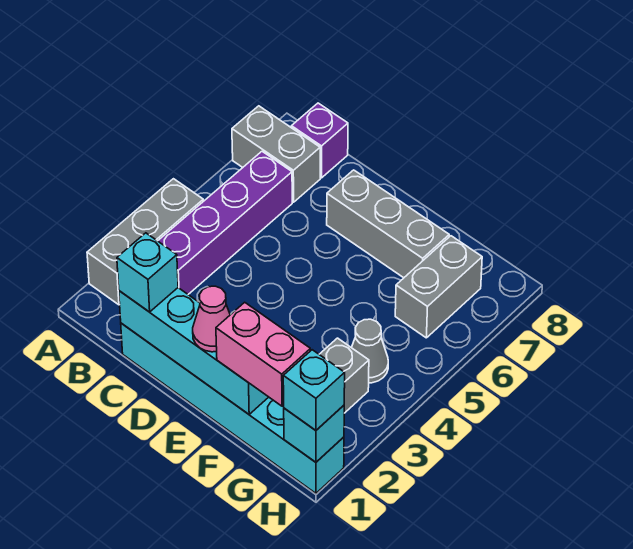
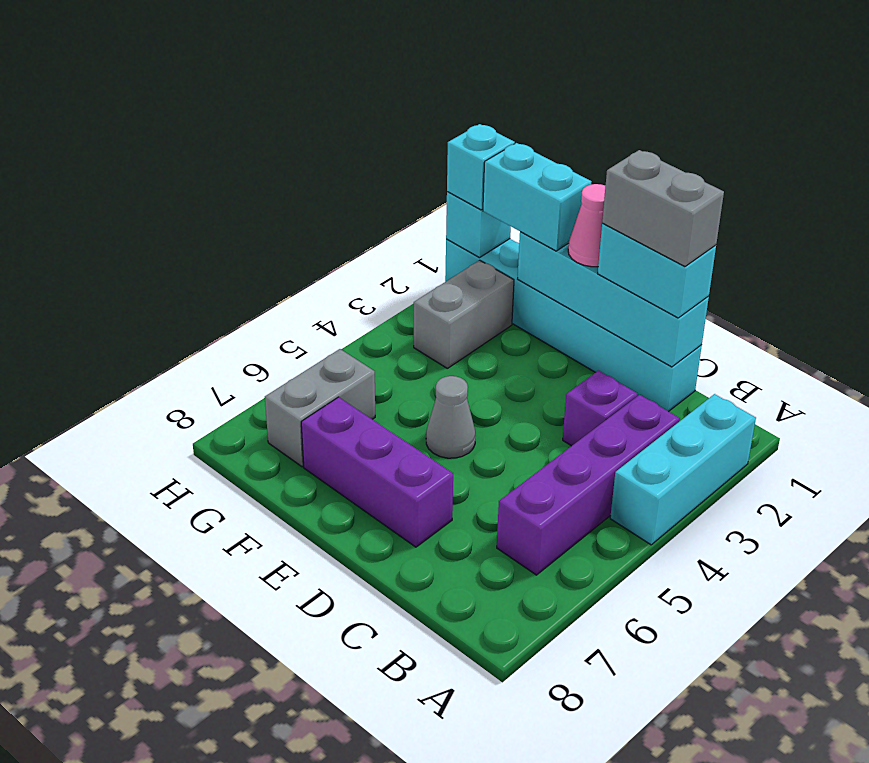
grey brick A2:A4 level 1 -> cyan brick A2:A4 level 1
grey brick A7:B7 level 1 -> grey brick C1:D1 level 4
purple brick B8 level 1 -> purple brick C3 level 1
cyan brick C1 level 3 -> cyan brick C1:D1 level 3
grey brick D7:F7 level 1 -> purple brick D7:F7 level 1
pink brick F1:G1 level 3 -> cyan brick F1:G1 level 3
grey cone G4 level 1 -> grey cone E5 level 1

